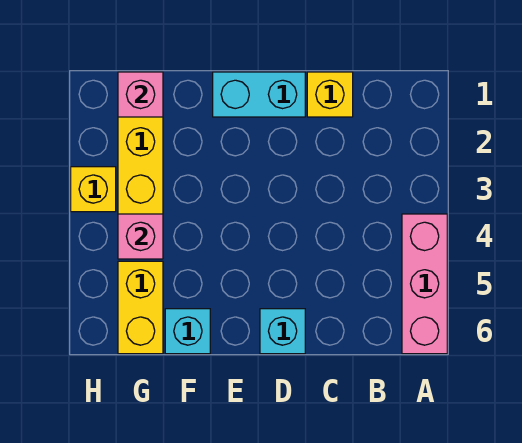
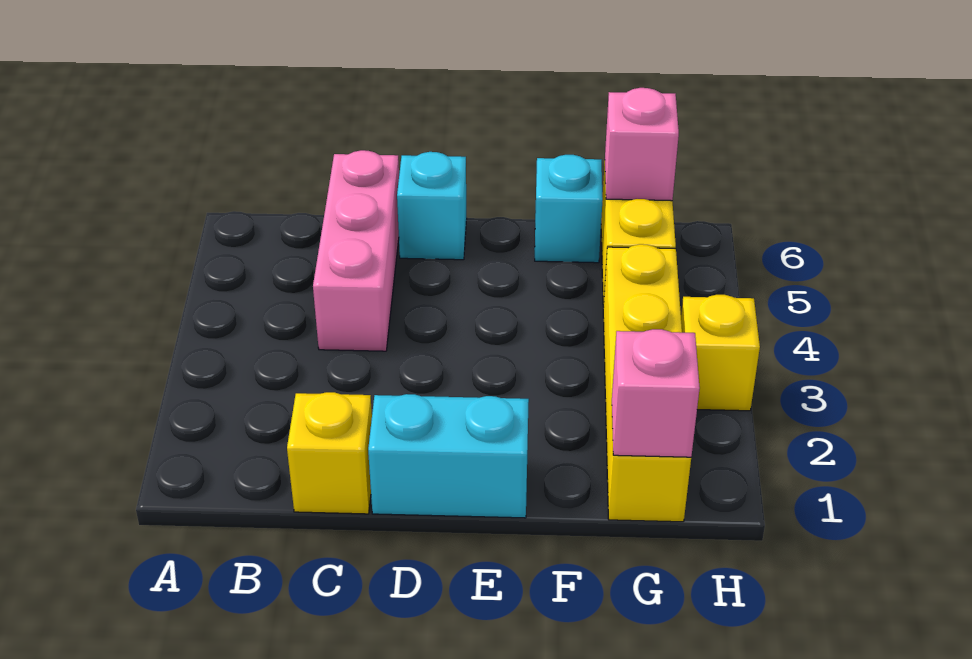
pink brick A4:A6 level 1 -> pink brick C4:C6 level 1
pink brick G4 level 2 -> pink brick G6 level 2

